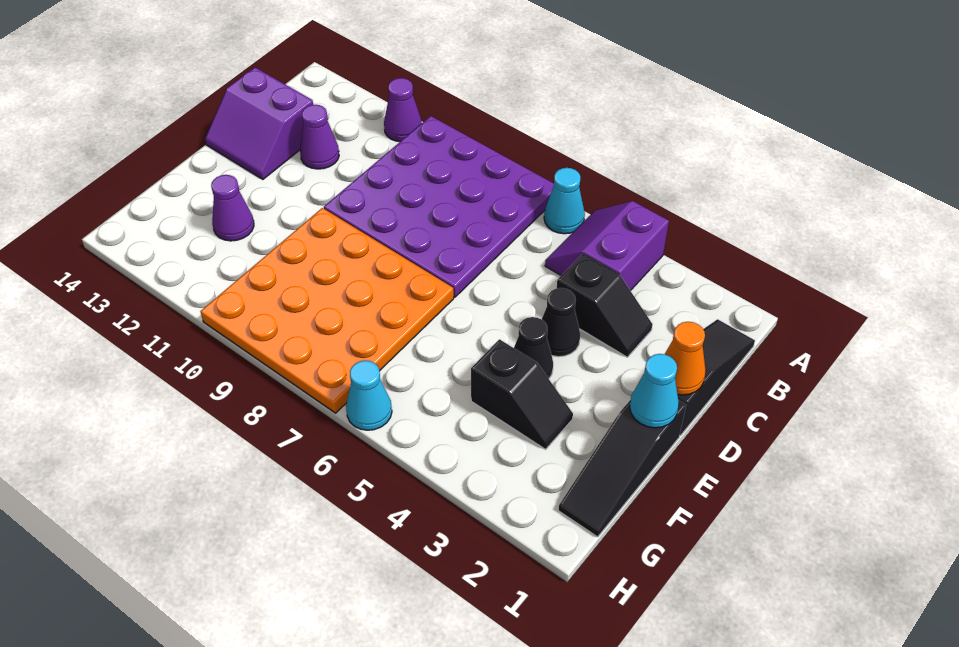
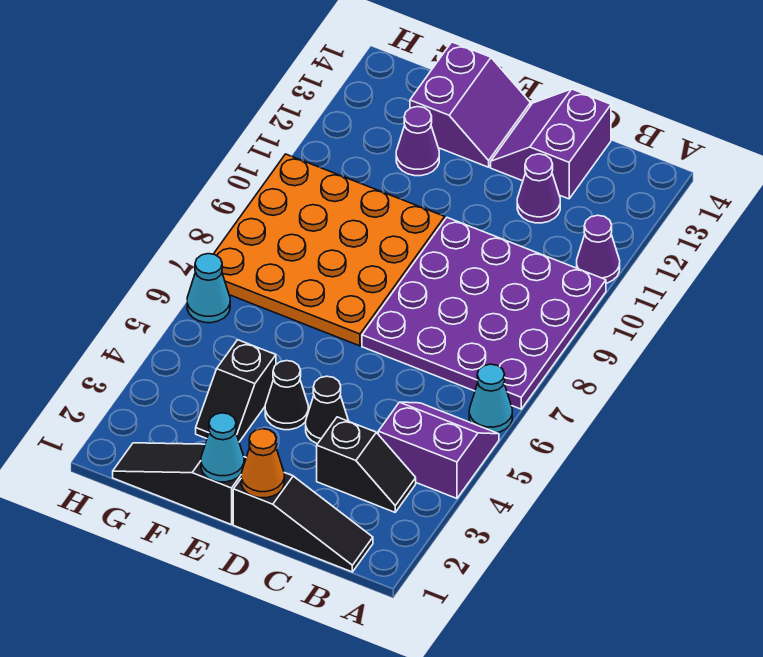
black slope C3:C4 level 1 top 4 -> black slope B3:C3 level 1 top C
none -> purple slope E13:F14 level 1 top F

